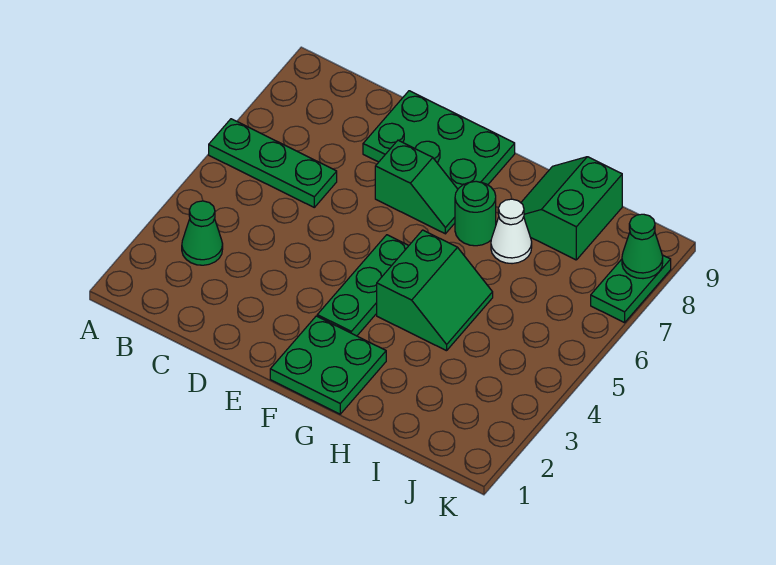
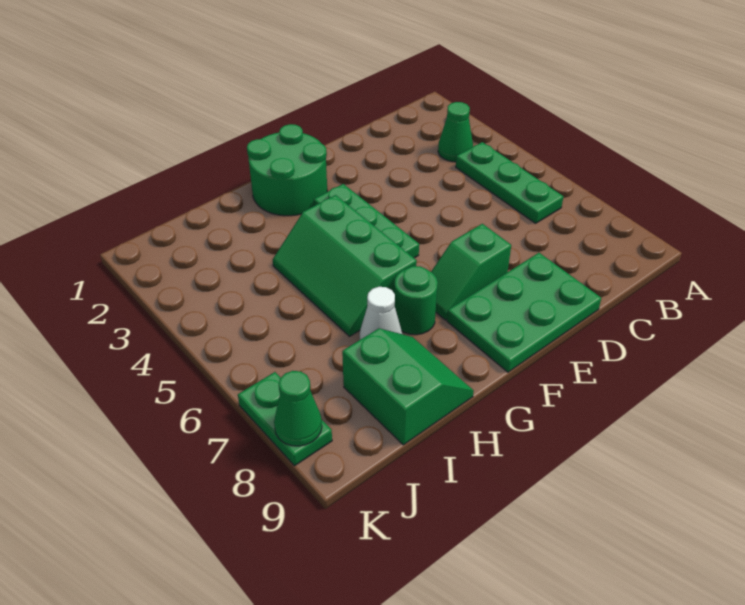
green plate A6:C6 level 1 -> green plate B4:B6 level 1
green plate F1:G2 level 1 -> green round brick F1:G2 level 1
green slope G4:H5 level 1 top G -> green slope G4:H6 level 1 top G

